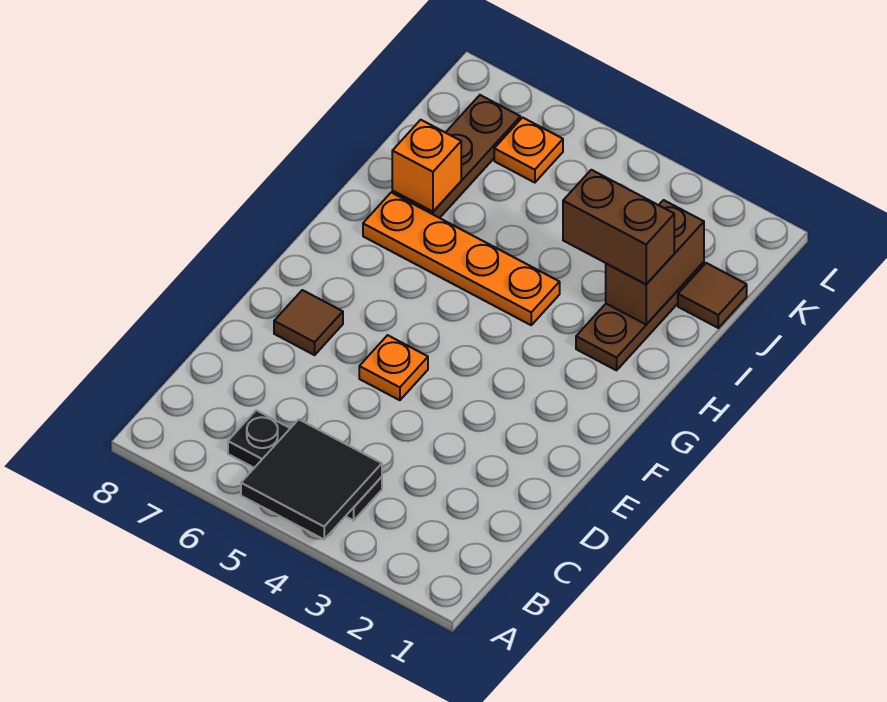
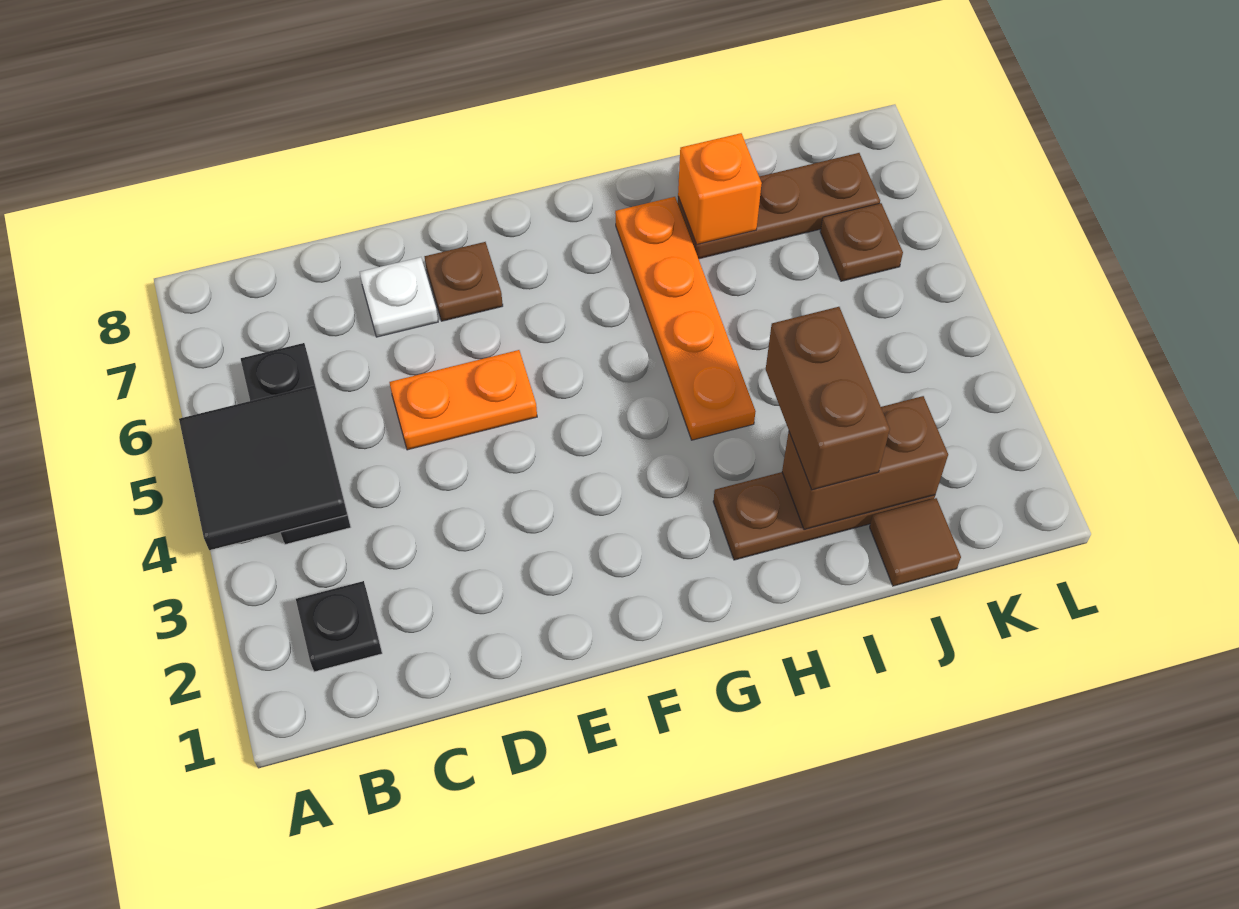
none -> black plate B2 level 1
none -> white plate D7 level 1
orange plate E5 level 1 -> orange plate D5:E5 level 1
brown tile E7 level 1 -> brown plate E7 level 1
orange plate K6 level 1 -> brown plate K6 level 1

